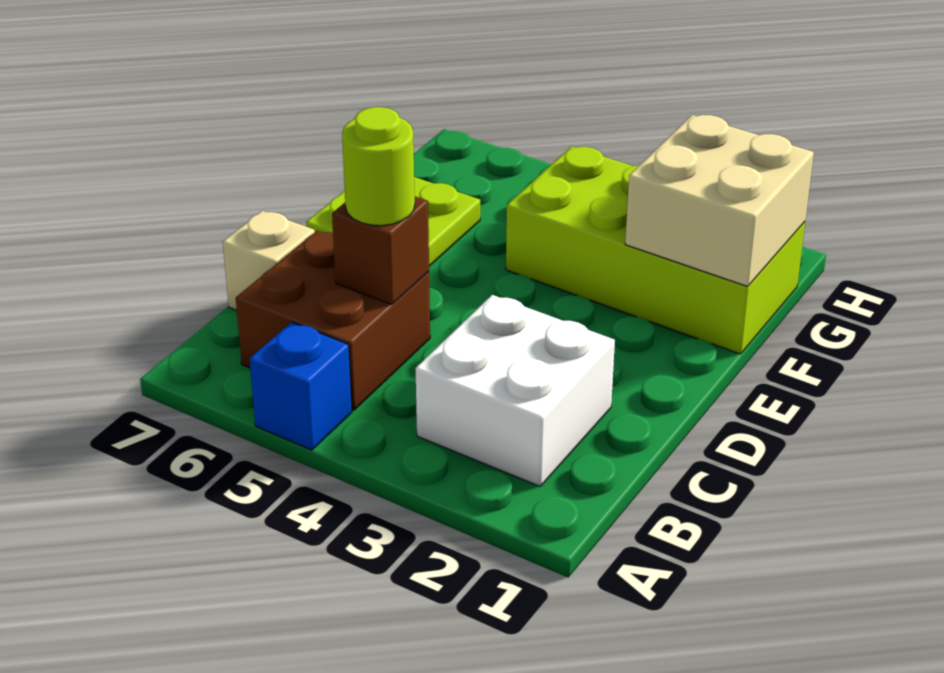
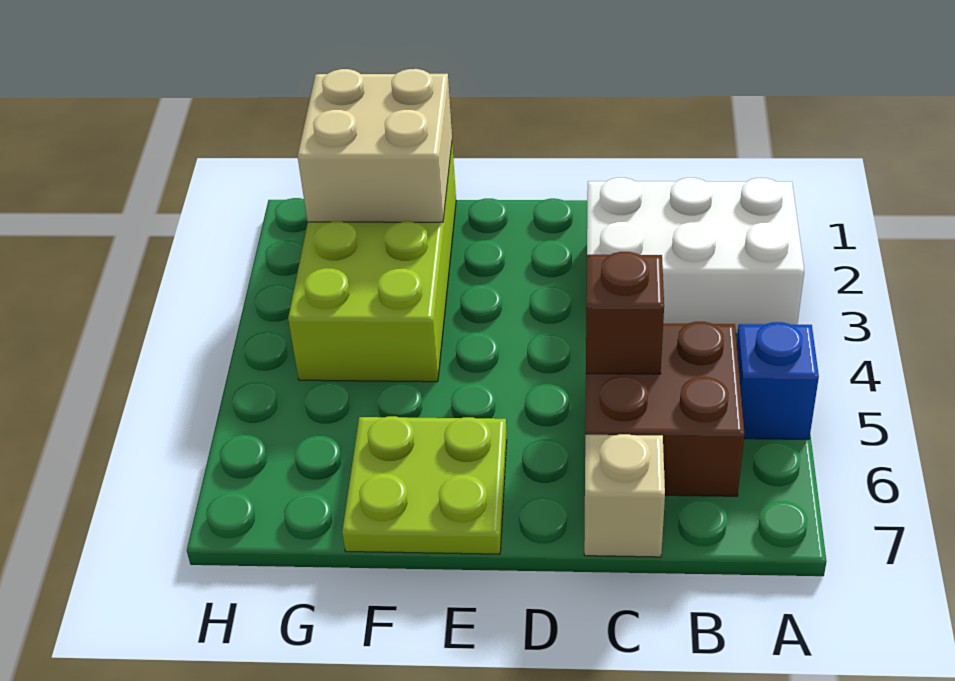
white brick B2:C3 level 1 -> white brick A2:C3 level 1
lime round brick C5 level 3 -> none

